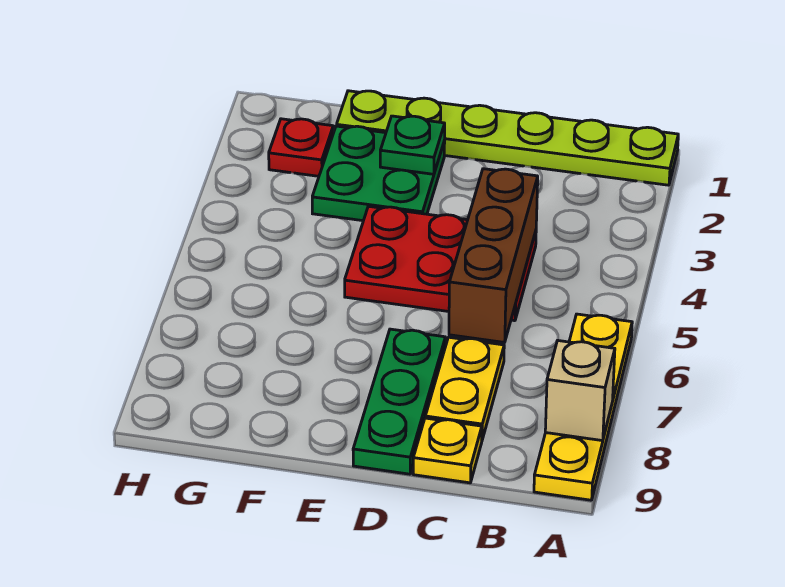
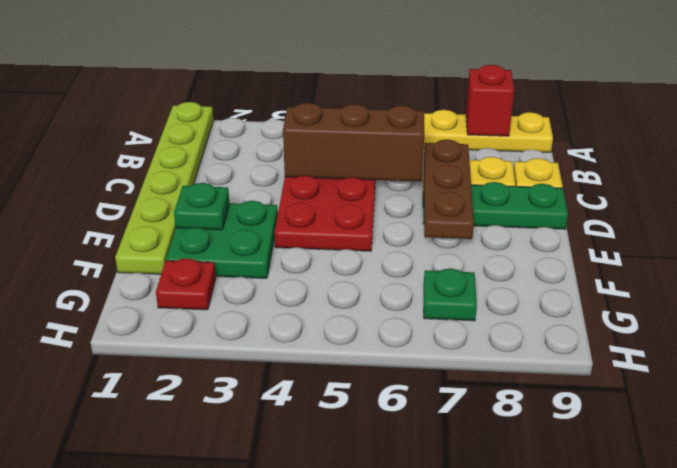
tan brick A8 level 2 -> red brick A8 level 2
none -> brown plate C7:E7 level 2
none -> green plate G7 level 1

